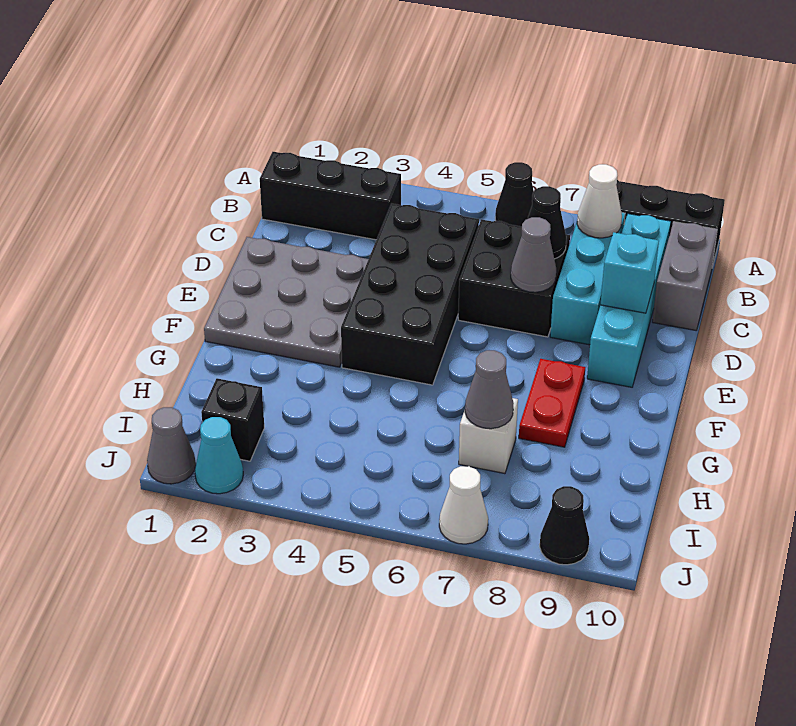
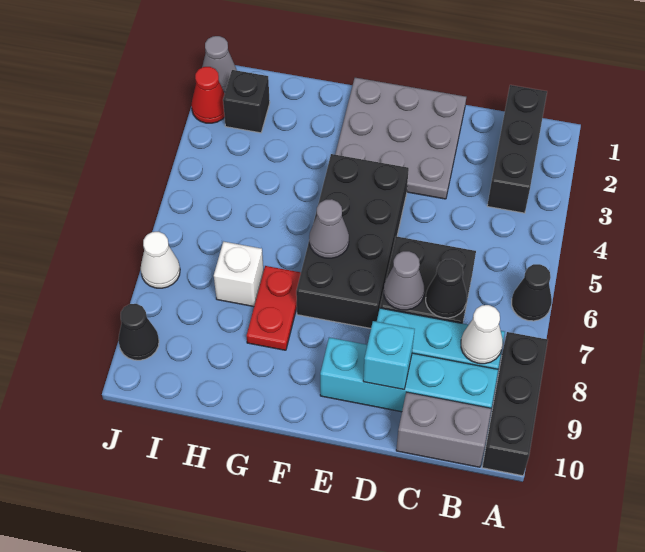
black brick C4:F5 level 1 -> black brick E4:F7 level 1
red plate F8:G8 level 1 -> red plate G7:G8 level 1
grey cone H7 level 2 -> grey cone F6 level 2
cyan cone J2 level 1 -> red cone J2 level 1

